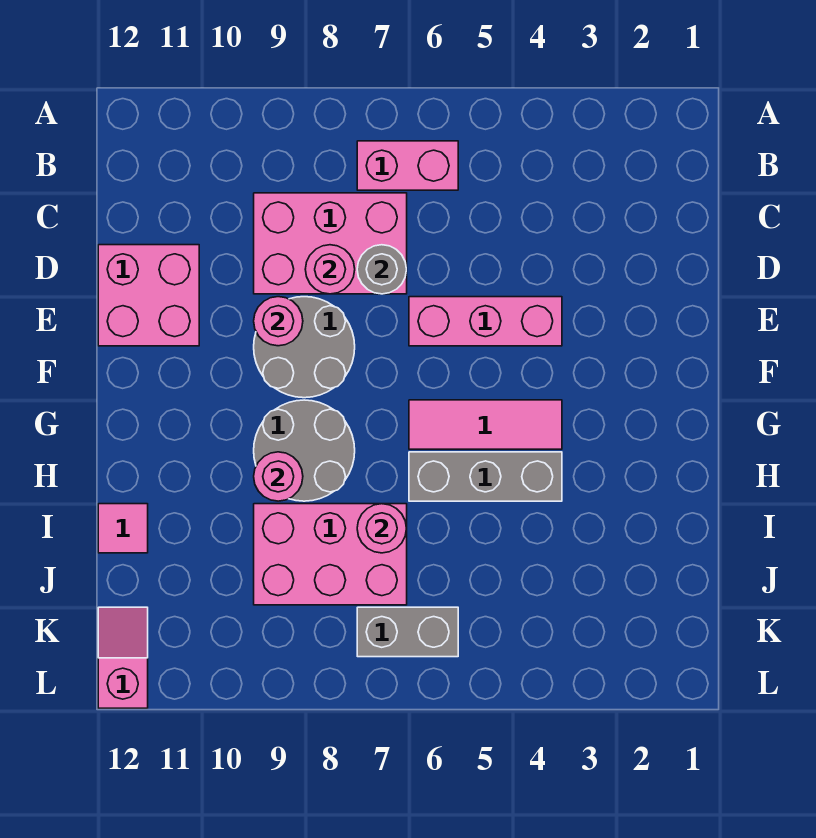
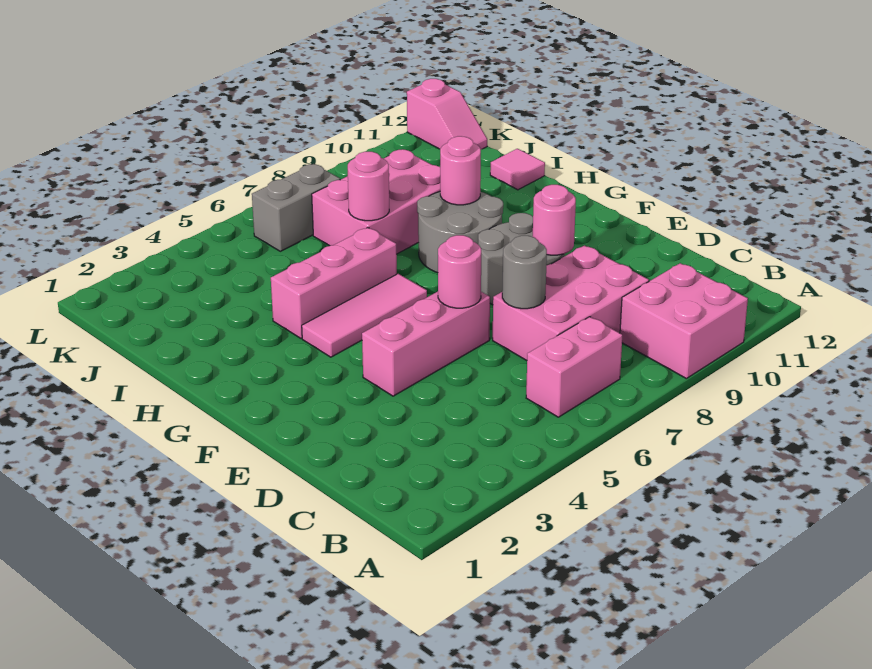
pink round brick D8 level 2 -> pink round brick E6 level 2
pink brick D11:E12 level 1 -> pink brick A9:B10 level 1
grey brick H4:H6 level 1 -> pink brick H4:H6 level 1

